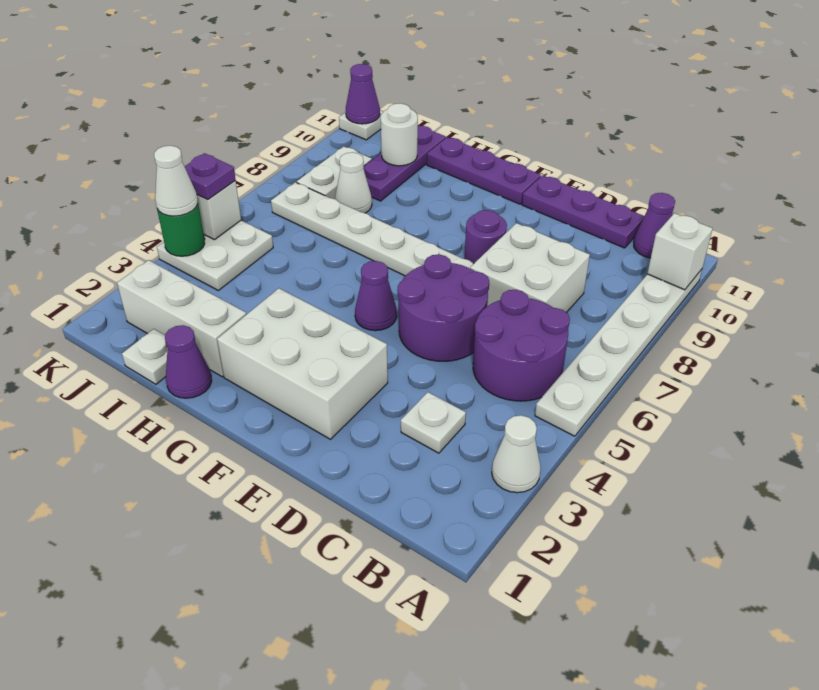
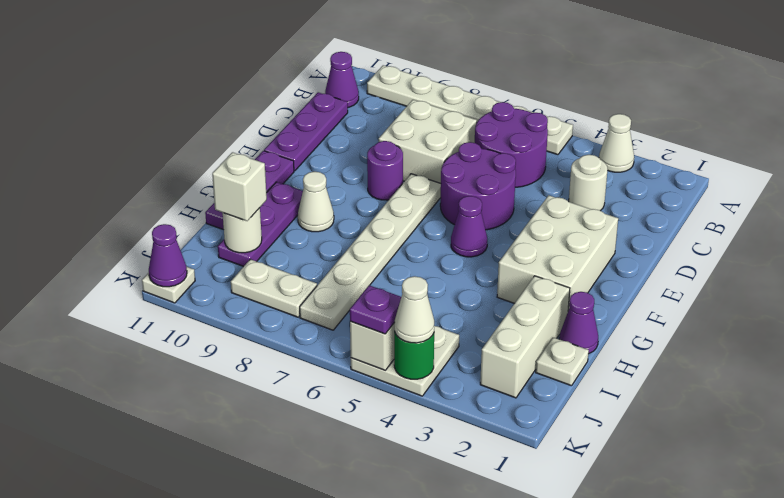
white brick A10 level 2 -> white brick I10 level 3
white plate C3 level 1 -> white round brick C3 level 1
white cone I8 level 1 -> white cone G9 level 1
purple plate I9:I11 level 1 -> purple plate G10:I10 level 1

